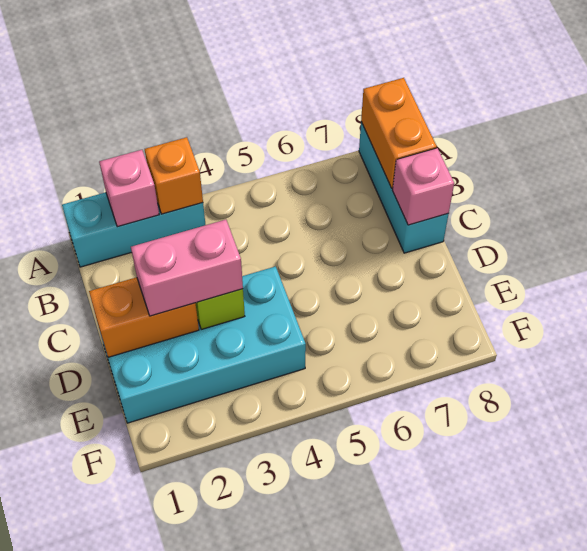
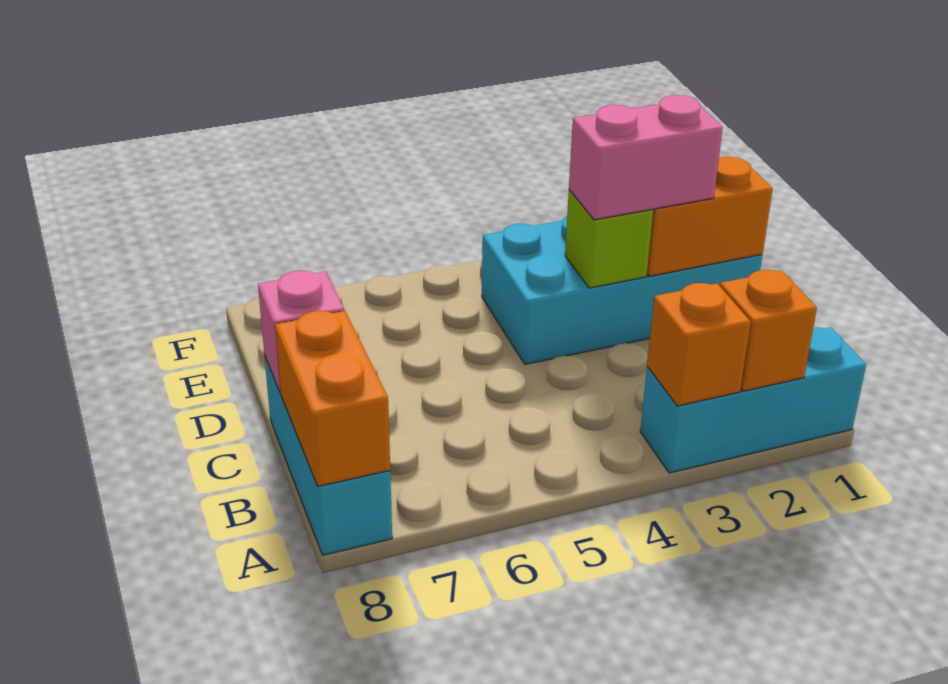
pink brick A2 level 2 -> orange brick A2 level 2

